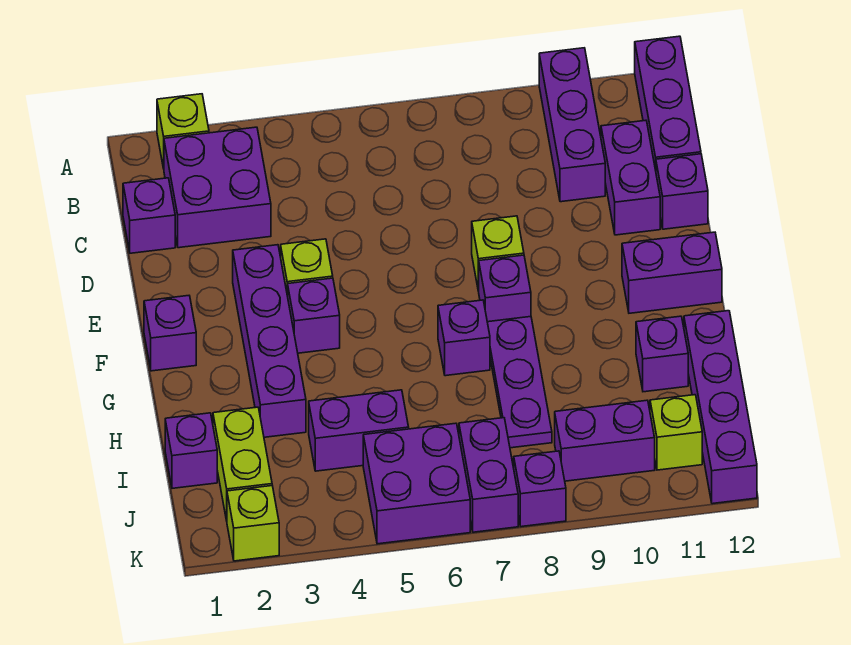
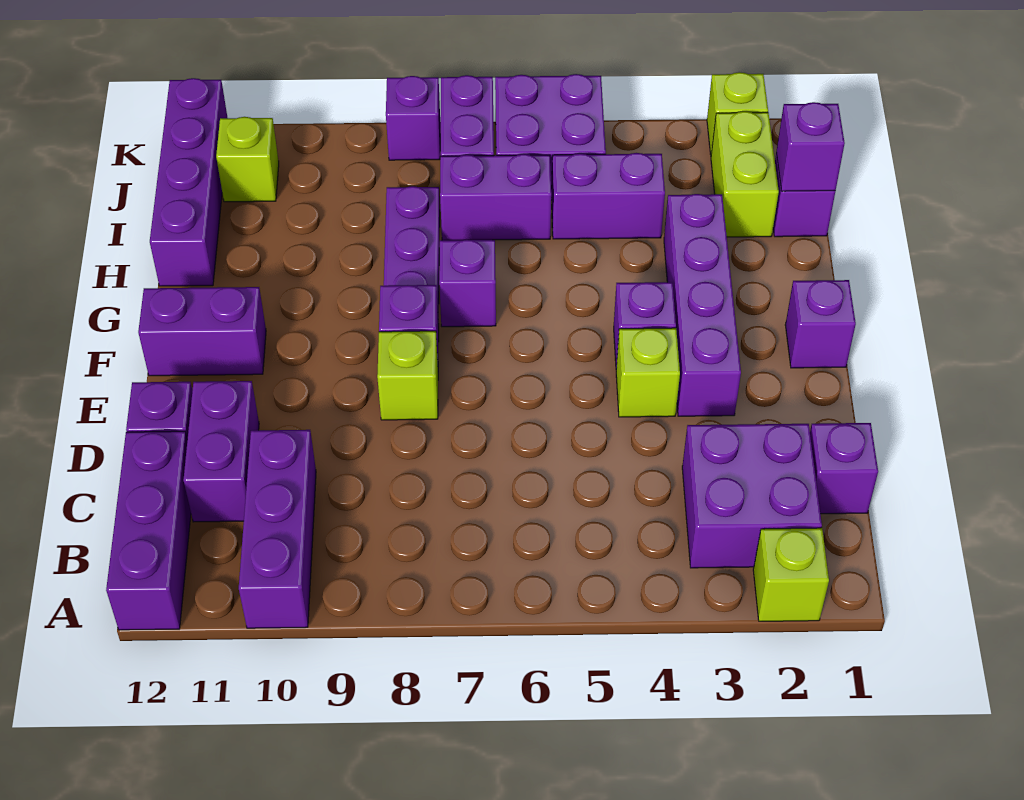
purple brick H11 level 1 -> purple brick I1 level 2
purple brick J9:J10 level 1 -> purple brick I6:I7 level 1

